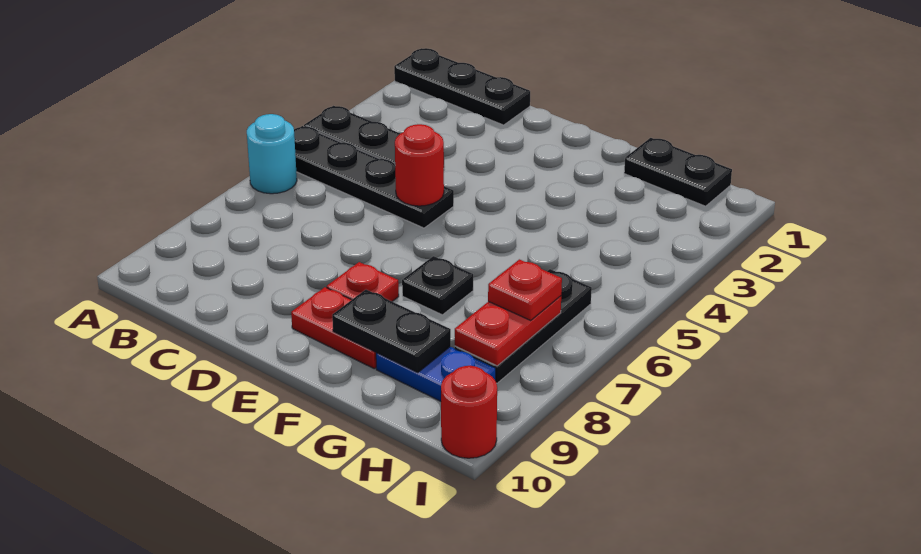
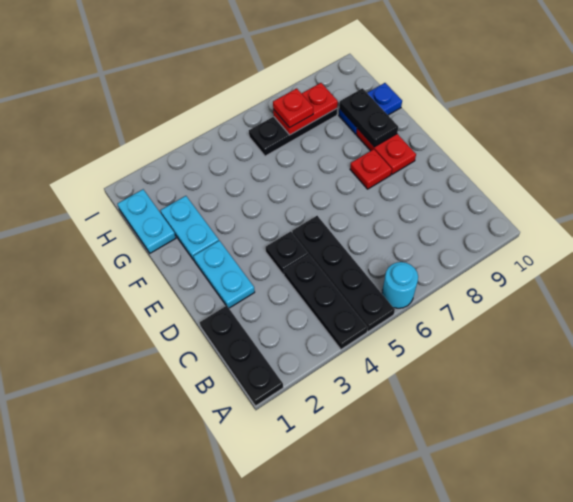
none -> cyan plate D2:E2 level 1
red round brick D5 level 2 -> none
none -> cyan plate F2:G2 level 1
black plate F7 level 1 -> black plate D4 level 1
black plate G1:H1 level 1 -> cyan plate G1:H1 level 1
blue plate G9:H9 level 1 -> blue plate G9:G10 level 1
red round brick I10 level 1 -> none

